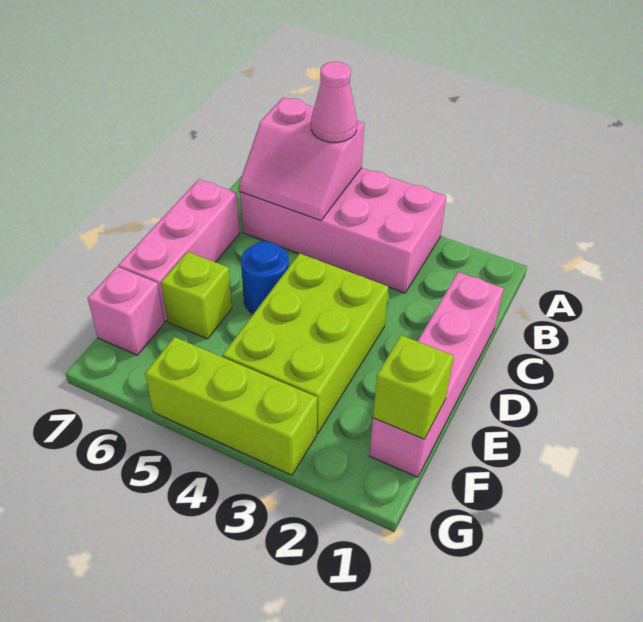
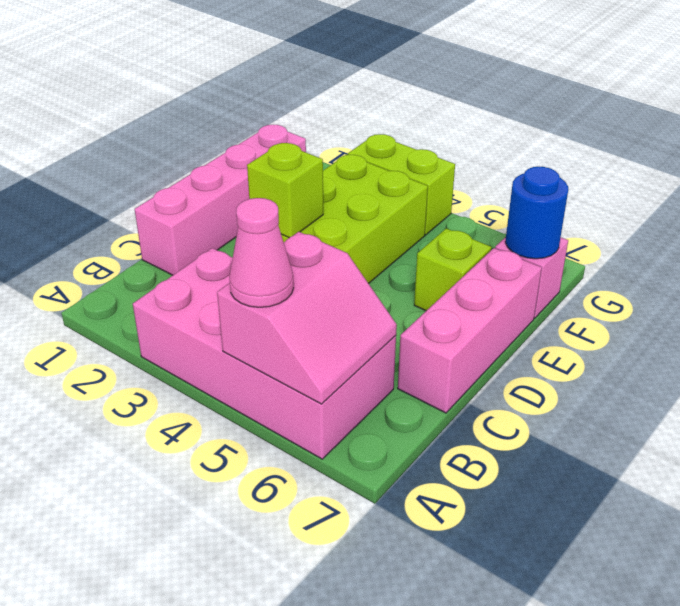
pink slope A5:B6 level 2 top A -> pink slope A5:B6 level 2 top 5
blue round brick D5 level 1 -> blue round brick F7 level 2
lime brick F1 level 2 -> lime brick D3 level 2
lime brick G3:G5 level 1 -> lime brick G3:G4 level 1

